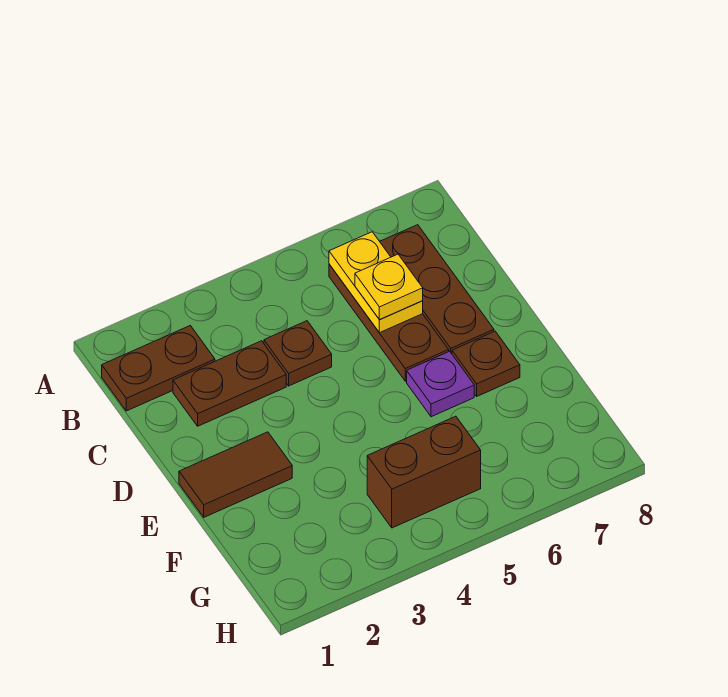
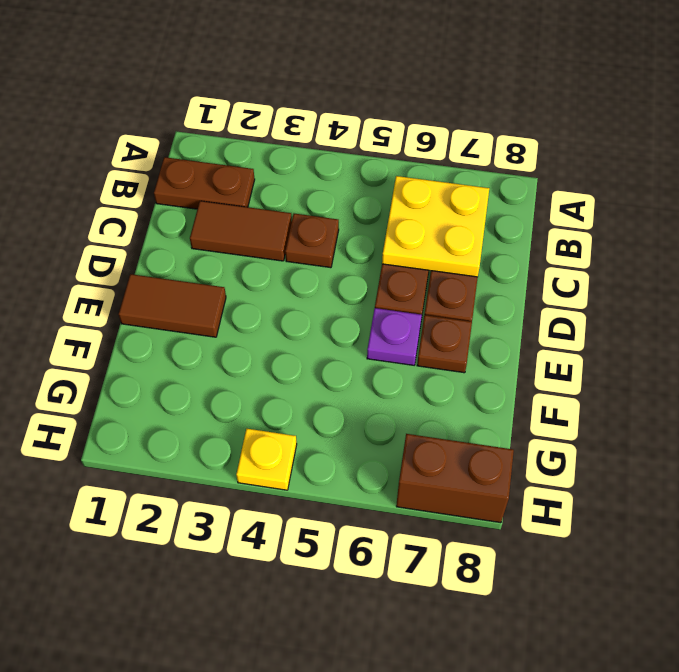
yellow plate B6:C6 level 2 -> yellow plate B6:C7 level 2
brown plate C2:C3 level 1 -> brown tile C2:C3 level 1
yellow plate C6 level 3 -> yellow plate H4 level 1
brown brick G4:G5 level 1 -> brown brick H7:H8 level 1

